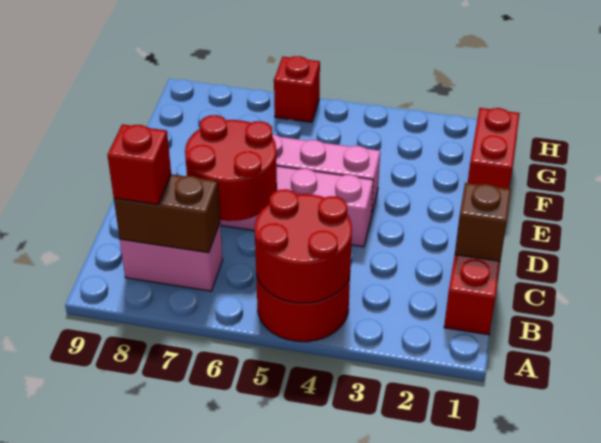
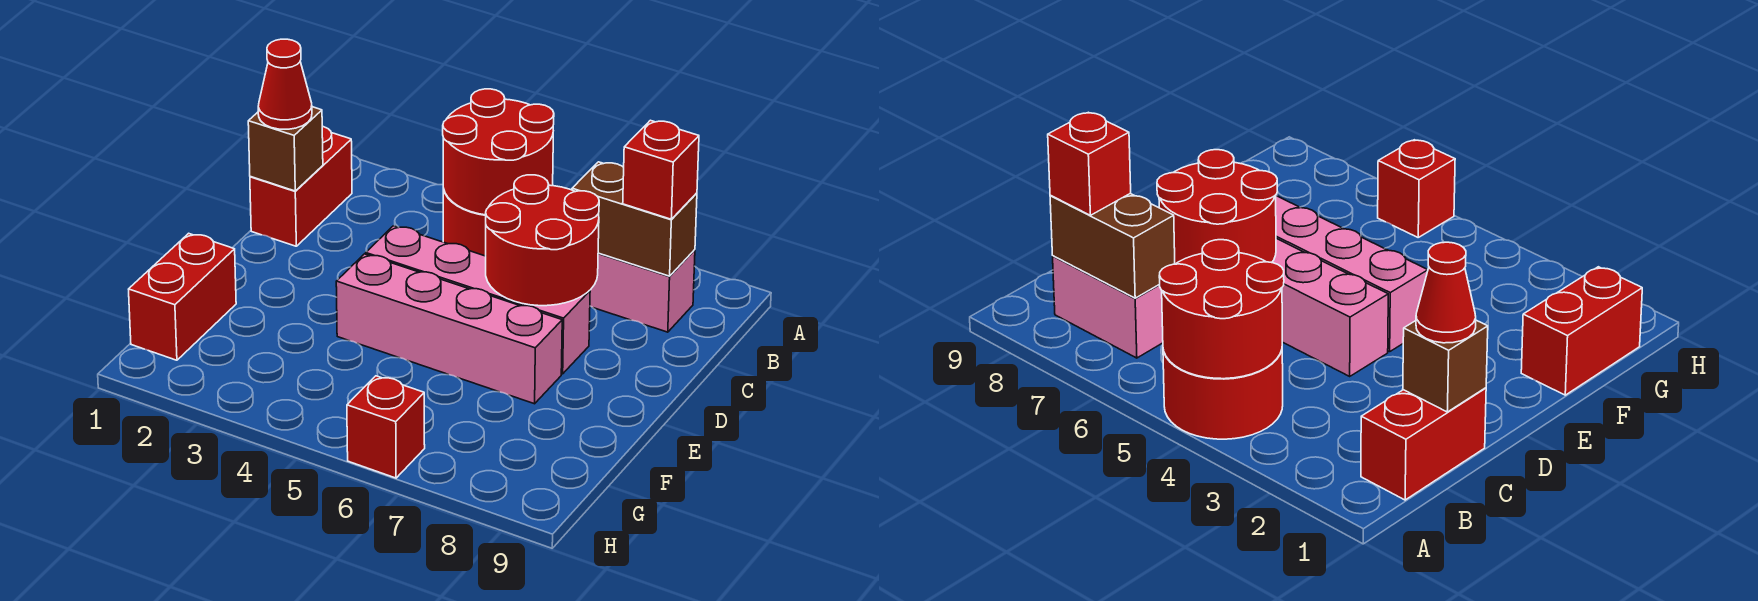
none -> red cone C1 level 3

